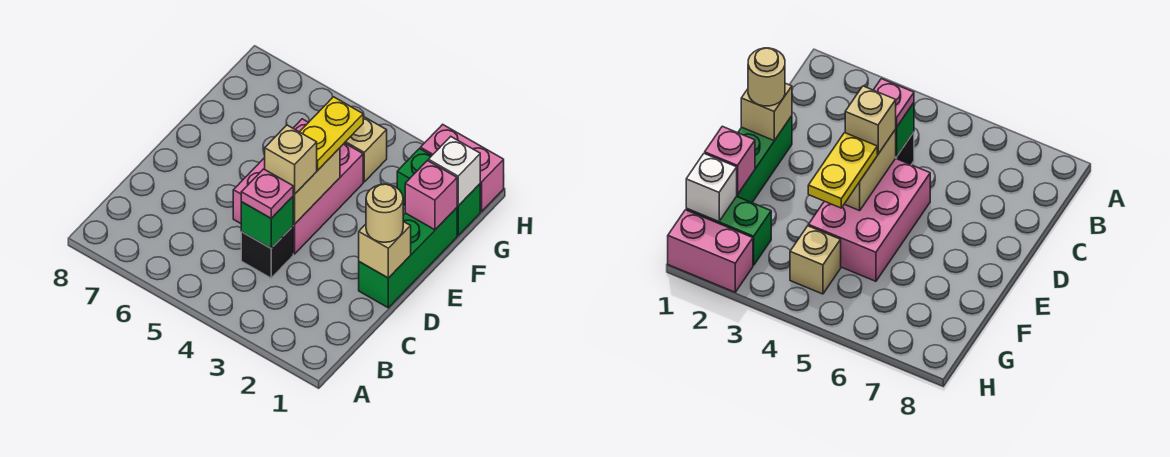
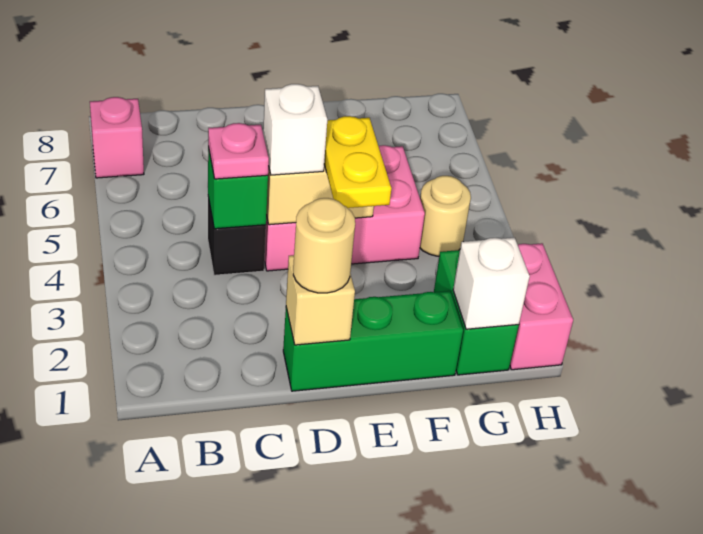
tan brick D4 level 3 -> white brick D4 level 3
yellow plate E4:F4 level 3 -> yellow plate E3:E4 level 3
pink brick F1 level 2 -> pink brick A7 level 1
tan brick G4 level 1 -> tan round brick G4 level 1

